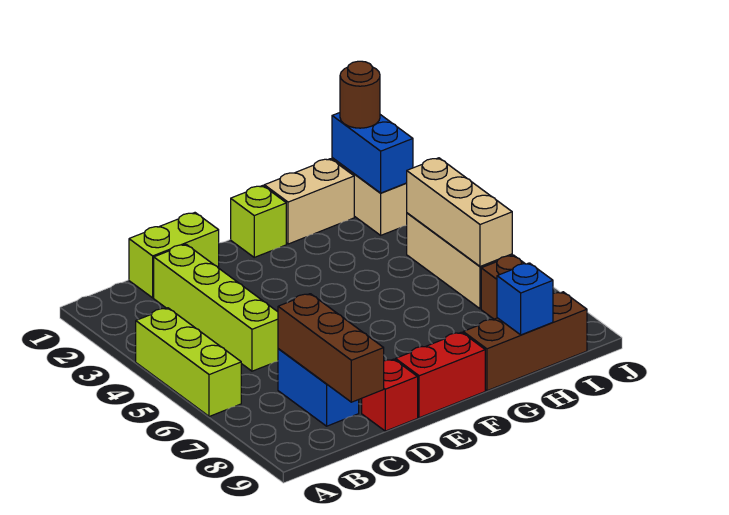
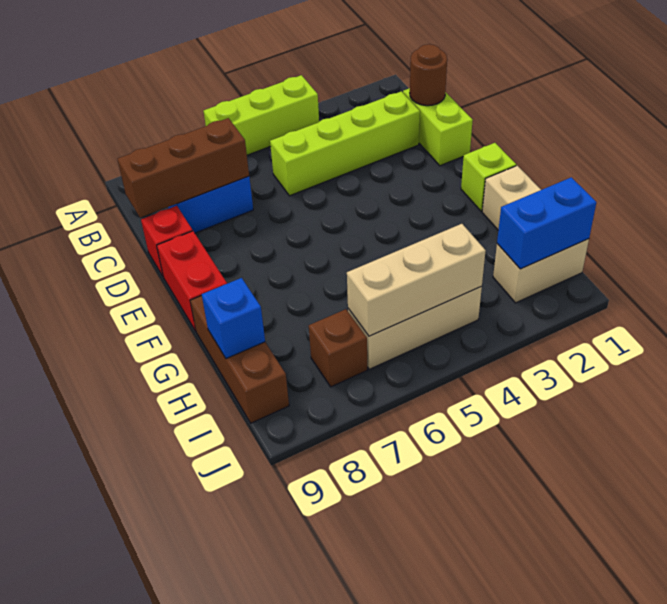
brown round brick I1 level 3 -> brown round brick C1 level 2

